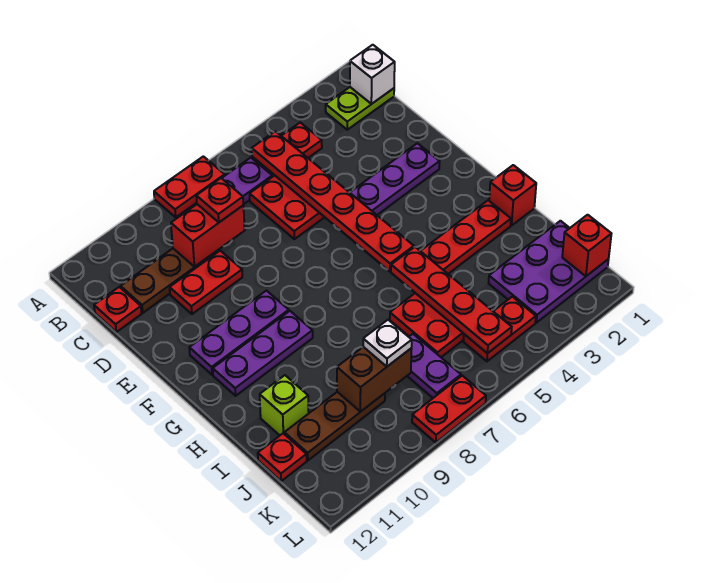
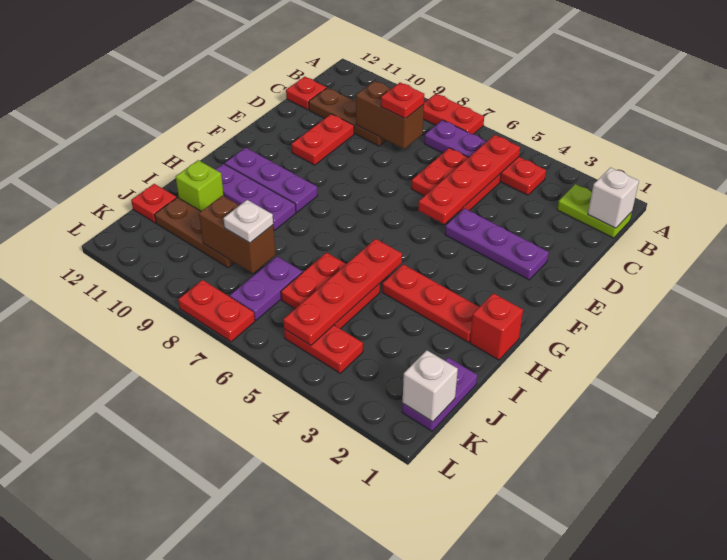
red plate B5:G5 level 2 -> red plate B5:E5 level 2
red brick C8:C9 level 2 -> brown brick C8:C9 level 2
red plate D9:D10 level 1 -> red plate D10:E10 level 1
purple plate F9:F11 level 1 -> purple plate H9:H11 level 1
purple plate J1:K3 level 1 -> purple plate J1:K1 level 1
red brick K1 level 2 -> white brick K1 level 2

